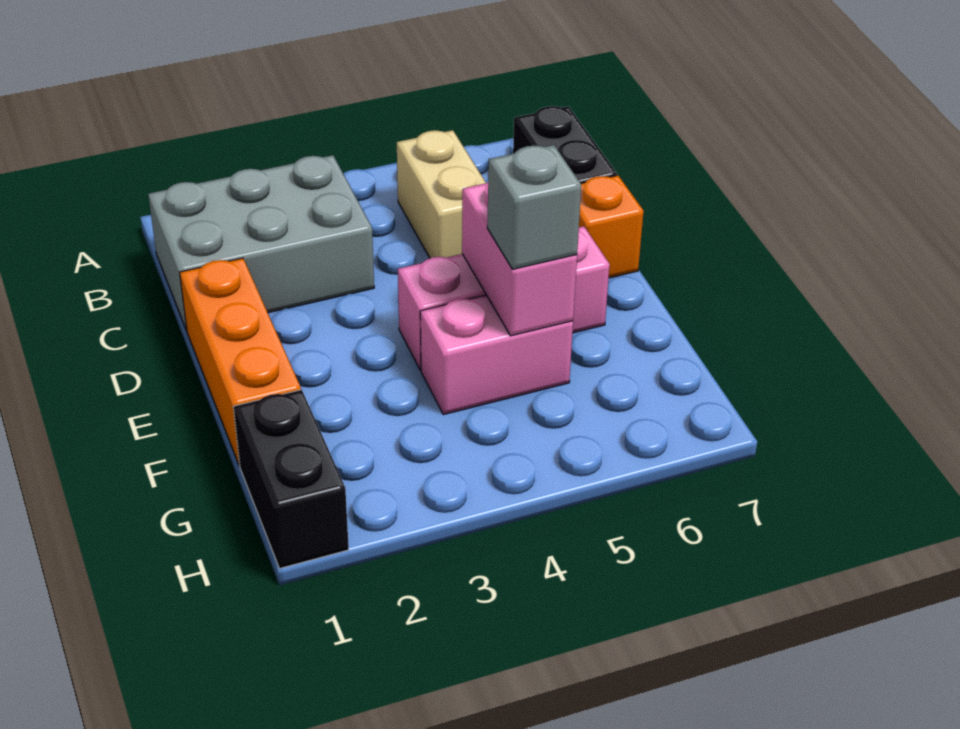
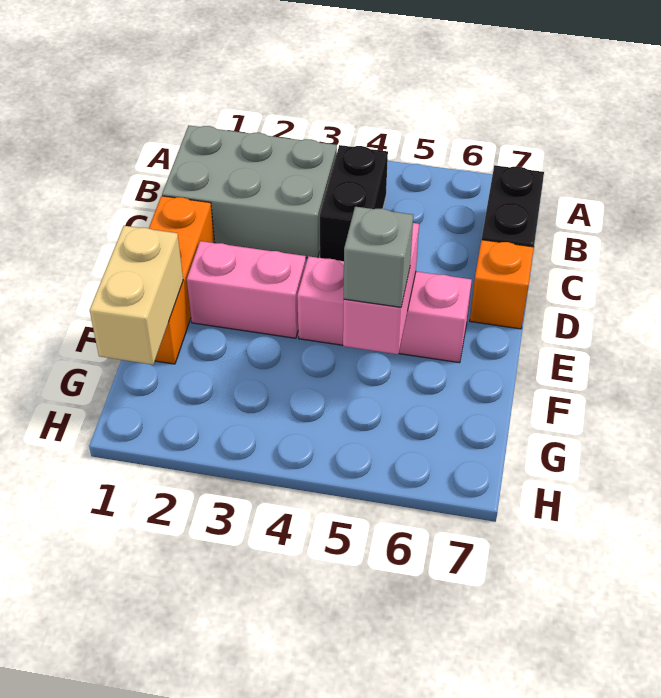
tan brick B5:C5 level 1 -> tan brick F1:G1 level 2
pink brick F4:F5 level 1 -> pink brick E2:E3 level 1
black brick G1:H1 level 1 -> black brick B4:C4 level 1

